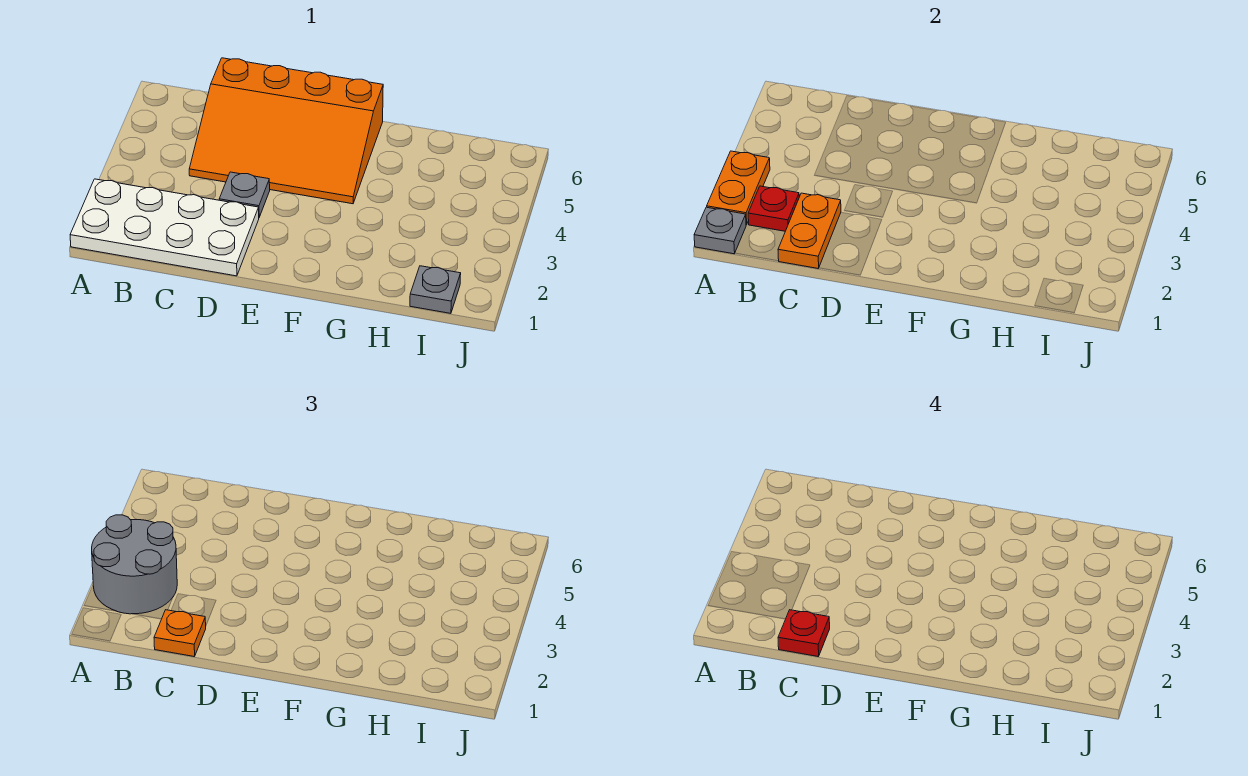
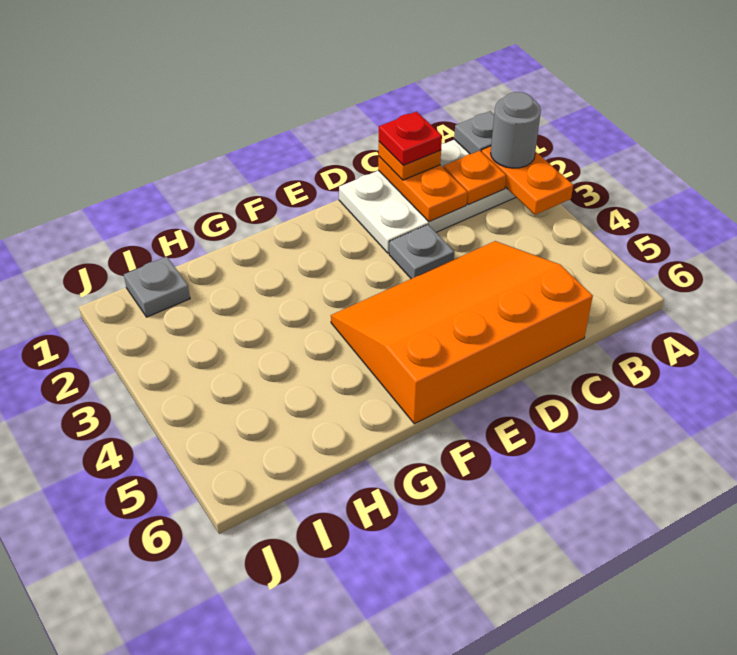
grey round brick A2:B3 level 3 -> grey round brick A2 level 3
red plate B2 level 2 -> orange plate B2 level 2

